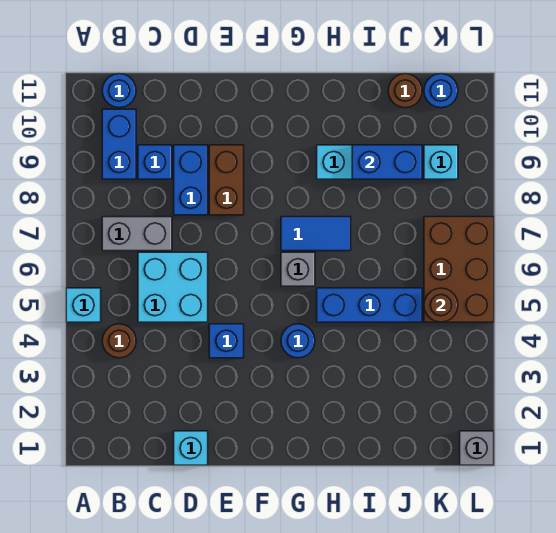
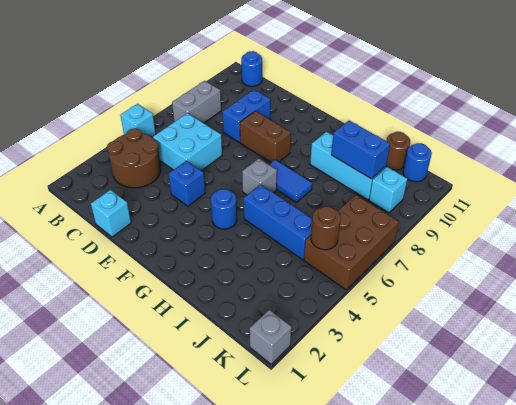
brown round brick B4 level 1 -> brown round brick B3:C4 level 1
grey brick B7:C7 level 1 -> grey brick B7:B8 level 1
blue brick B9:B10 level 1 -> none
blue brick C9 level 1 -> none
brown brick E8:E9 level 1 -> brown brick E8:F8 level 1

